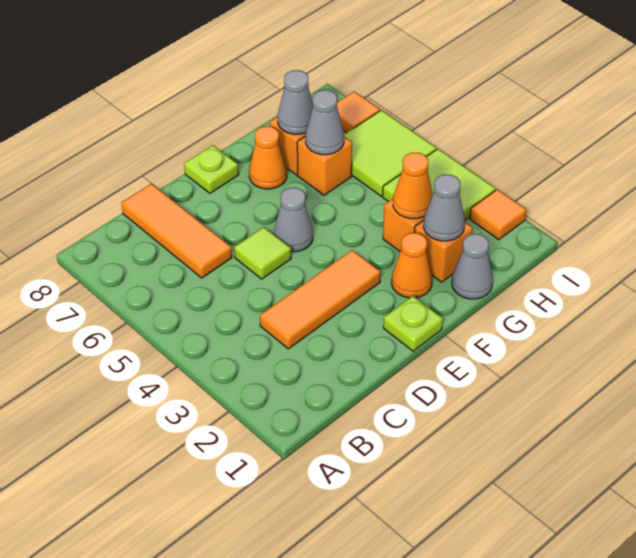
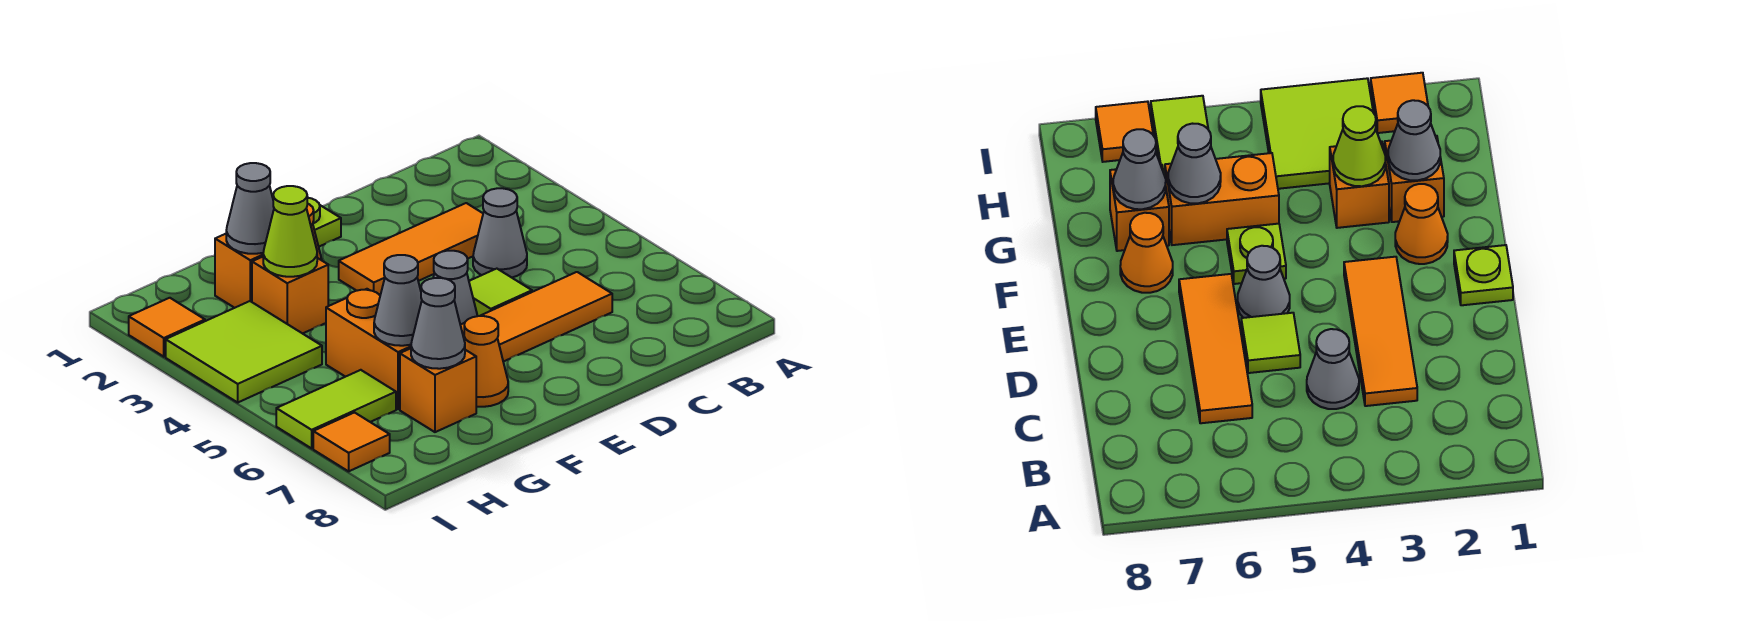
orange tile C6:C8 level 1 -> orange tile C6:E6 level 1
lime plate E8 level 1 -> lime plate F5 level 1
grey cone G1 level 1 -> grey cone C4 level 1
orange cone G3 level 2 -> lime cone G3 level 2
orange brick G6 level 1 -> orange brick G5:G6 level 1
lime tile H5:I6 level 1 -> lime tile H6:I6 level 1

